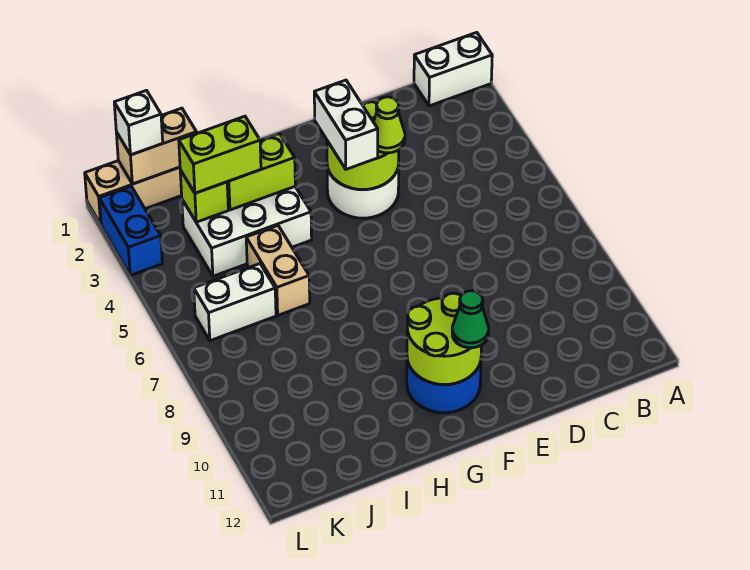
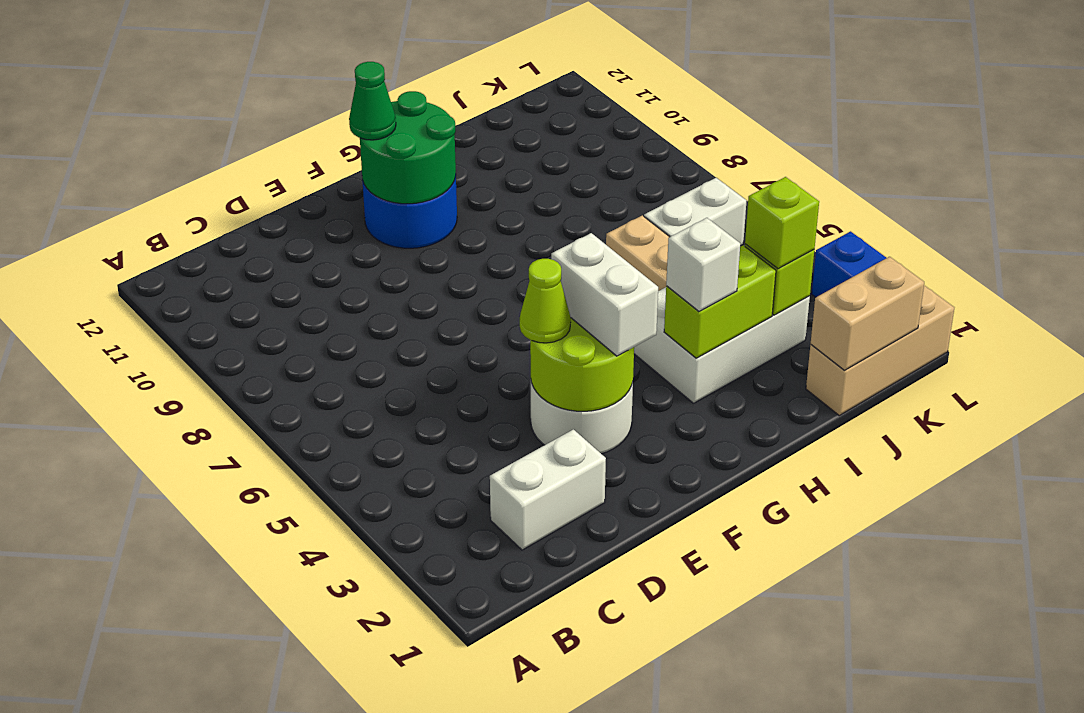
white brick A1:B1 level 1 -> white brick C2:D2 level 1
lime round brick F10:G11 level 2 -> green round brick F10:G11 level 2
lime brick I3:J3 level 3 -> lime brick J3 level 3
white brick K1 level 3 -> white brick H3 level 3

